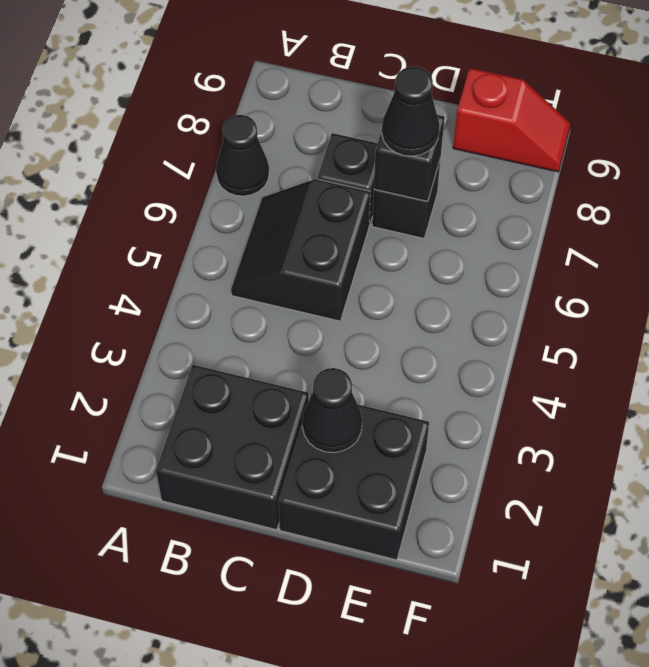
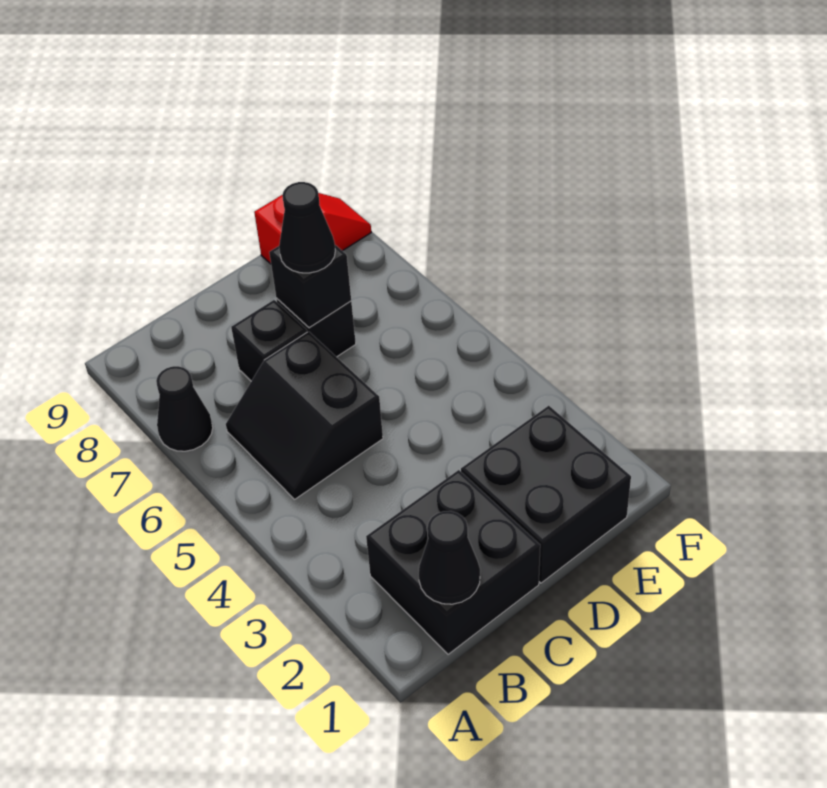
black cone D2 level 2 -> black cone B1 level 2

